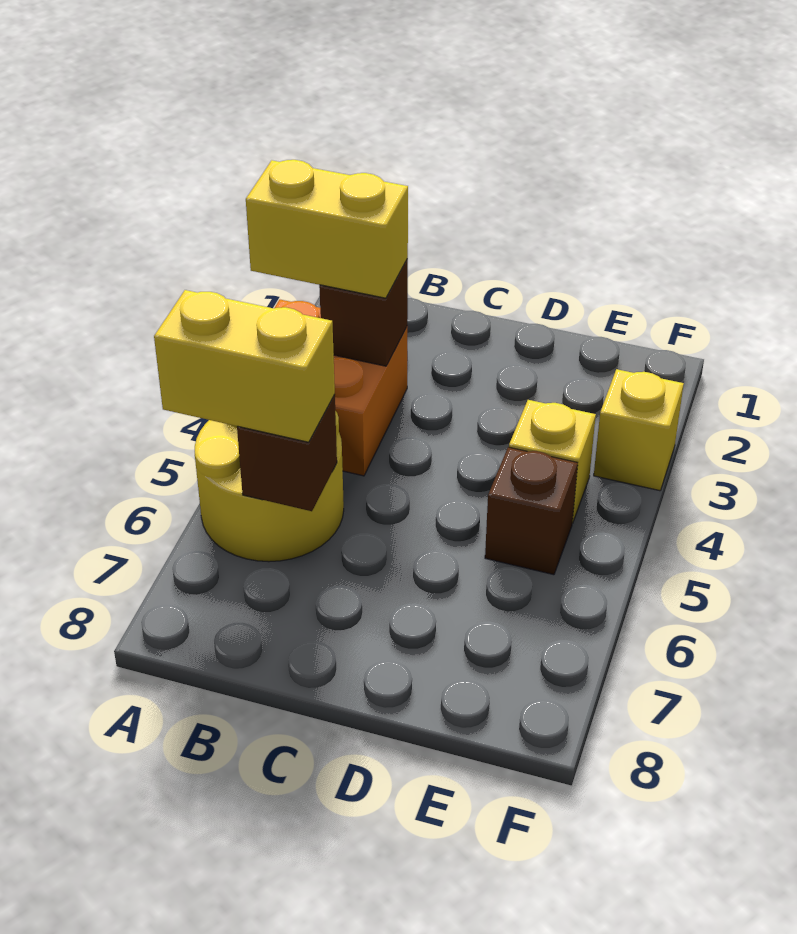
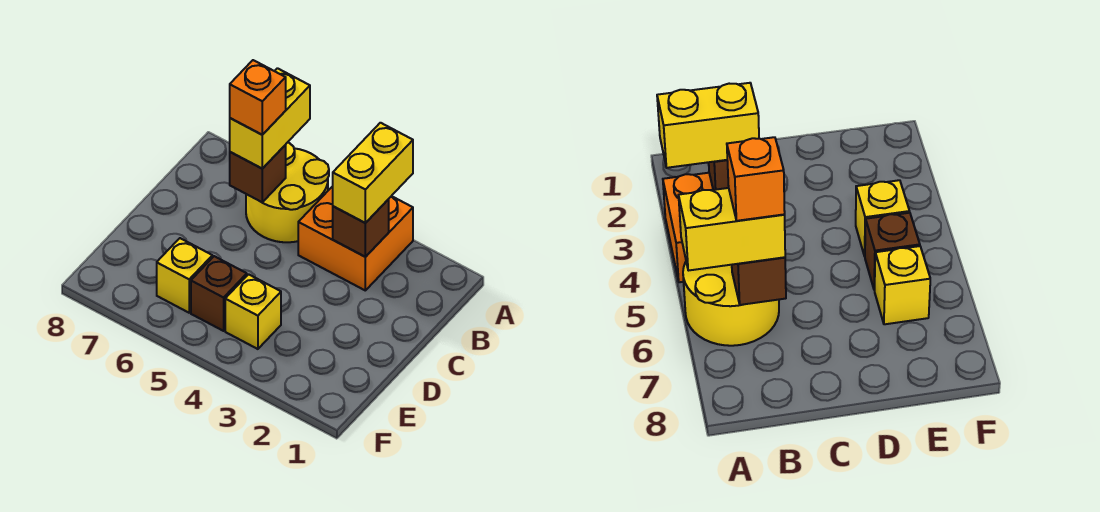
none -> orange brick B6 level 4
yellow brick F3 level 1 -> yellow brick E6 level 1

